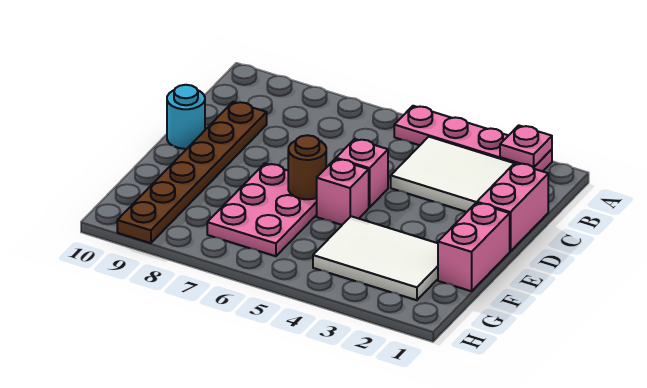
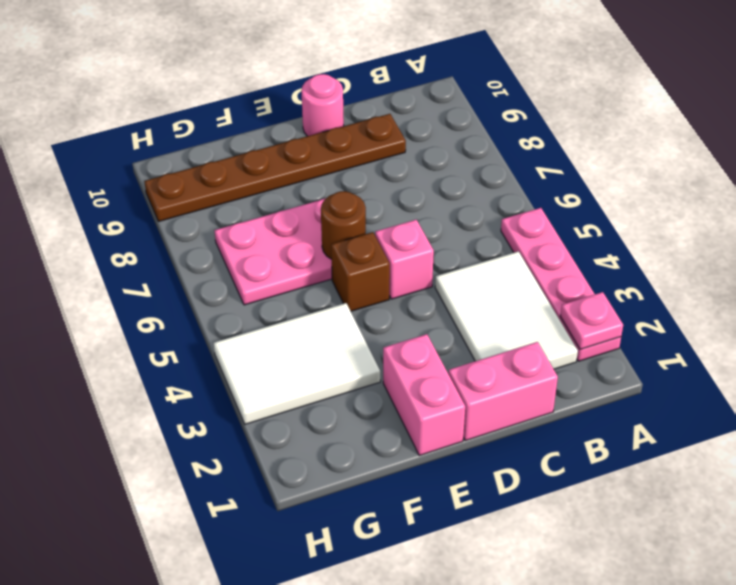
cyan round brick D10 level 1 -> pink round brick D10 level 1
pink brick E1:F1 level 1 -> pink brick E1:E2 level 1
pink brick E5 level 1 -> brown brick E5 level 1
white tile F2:G4 level 1 -> white tile F3:H4 level 1

